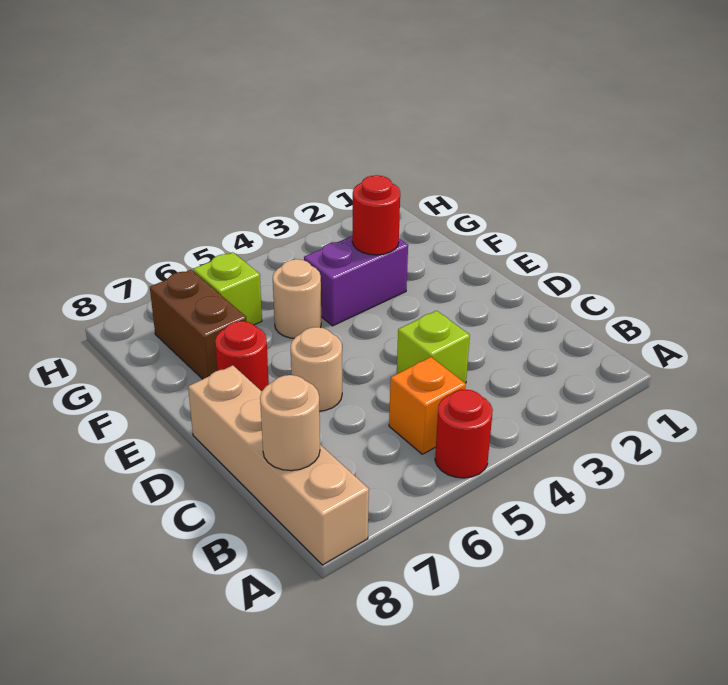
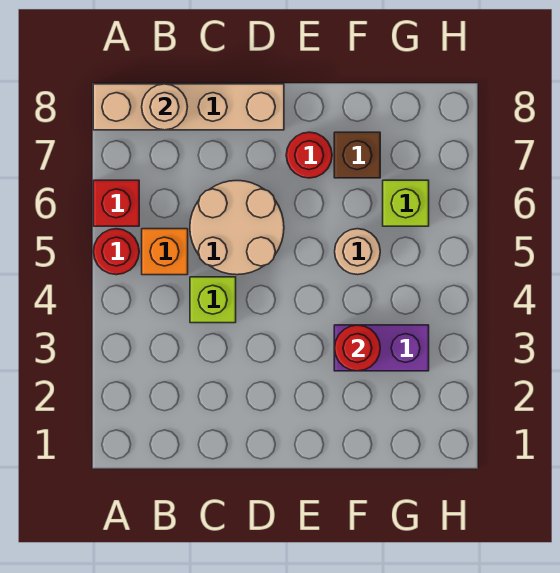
none -> red brick A6 level 1
tan round brick D6 level 1 -> tan round brick C5:D6 level 1
purple brick F3:F4 level 1 -> purple brick F3:G3 level 1
brown brick F7:G7 level 1 -> brown brick F7 level 1

